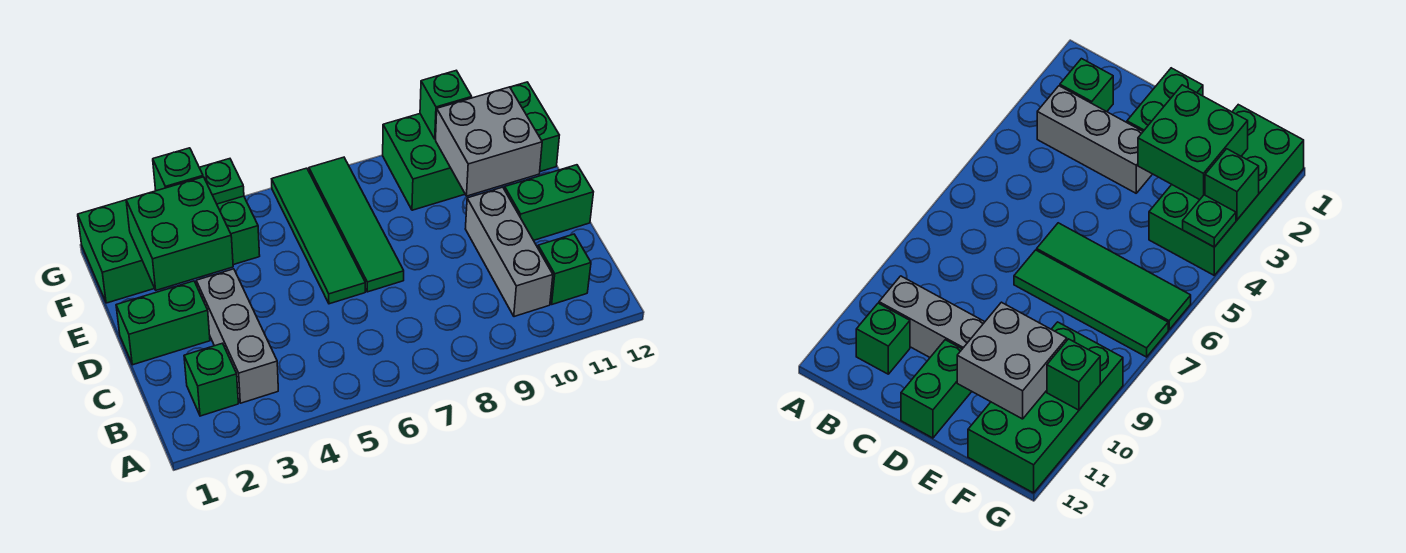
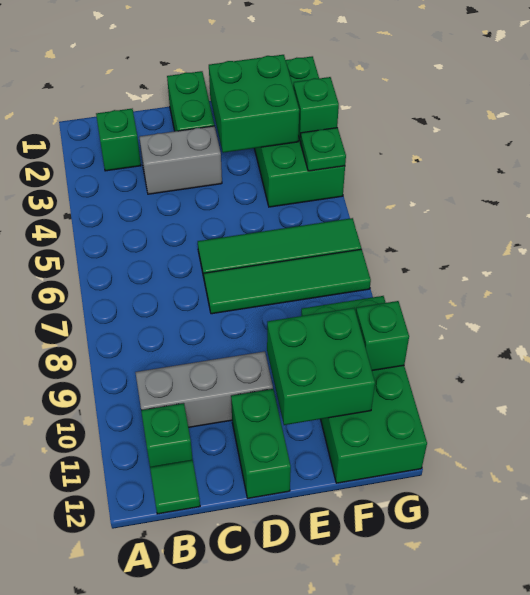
grey brick B3:D3 level 1 -> grey brick C3:D3 level 1
none -> green tile B12 level 1
grey brick E10:F11 level 2 -> green brick E10:F11 level 2

